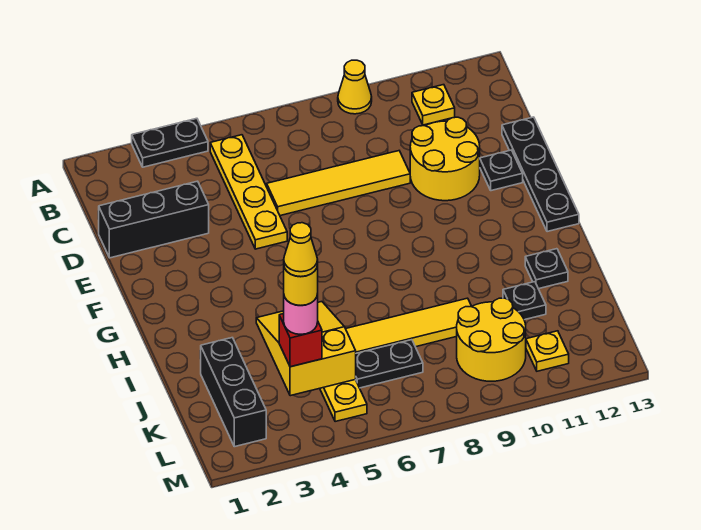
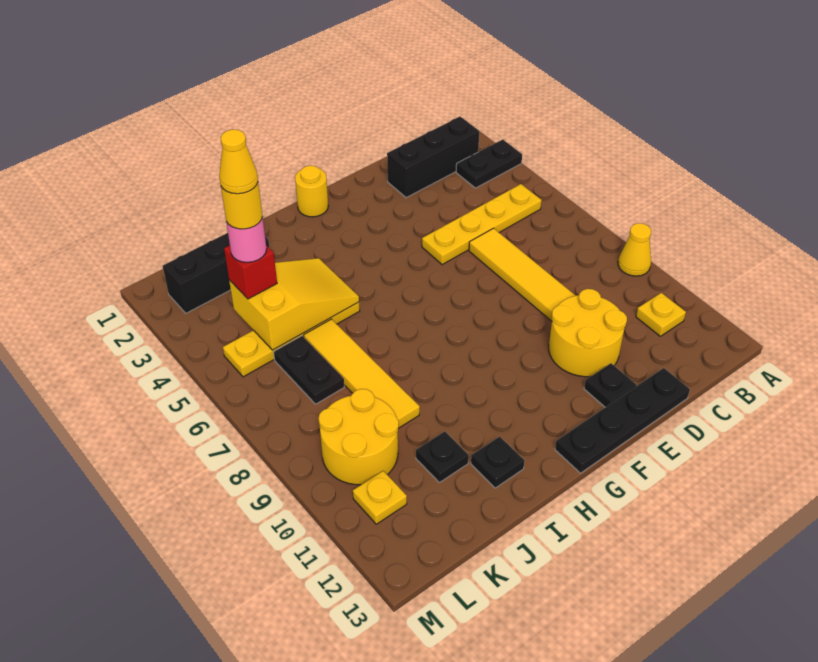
black plate A3:A4 level 1 -> black plate A3:B3 level 1
black brick D1:D3 level 1 -> black brick B2:D2 level 1
none -> yellow round brick G1 level 1

